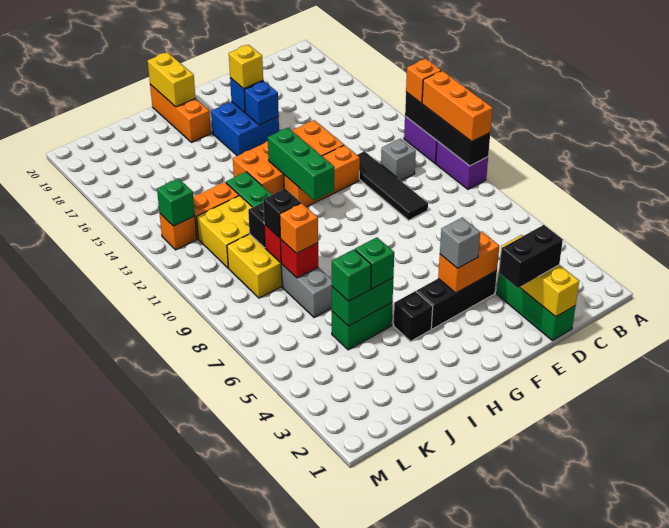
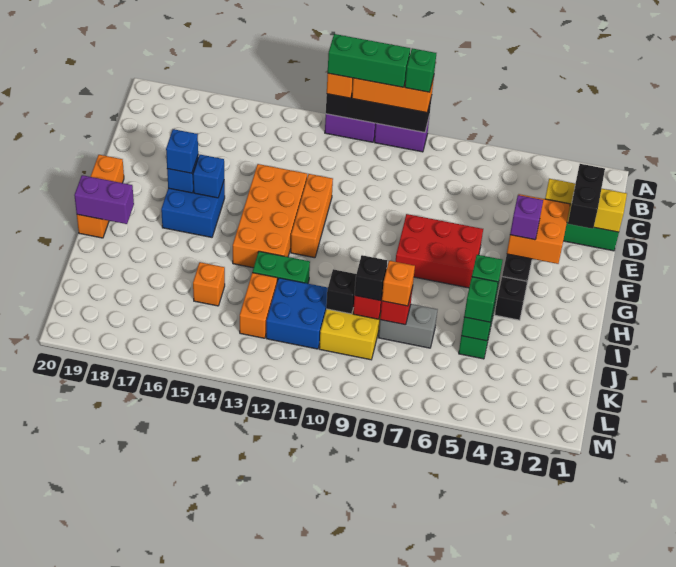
grey brick C11 level 1 -> none
black tile D9:D12 level 1 -> none
orange brick E4:F4 level 2 -> orange brick E3:F4 level 2
grey brick F4 level 3 -> purple brick F4 level 3
none -> red brick F6:G8 level 1
yellow brick F17 level 3 -> blue brick F17 level 3
green brick G11:G13 level 2 -> green brick A10:A12 level 4
orange brick H18:H20 level 1 -> orange brick F20:H20 level 1
yellow brick H19:H20 level 2 -> purple brick H19:H20 level 2
yellow brick J11:K12 level 1 -> blue brick J11:K12 level 1
orange brick L13 level 1 -> orange brick J15 level 1
green brick L13 level 2 -> green brick A9 level 4

